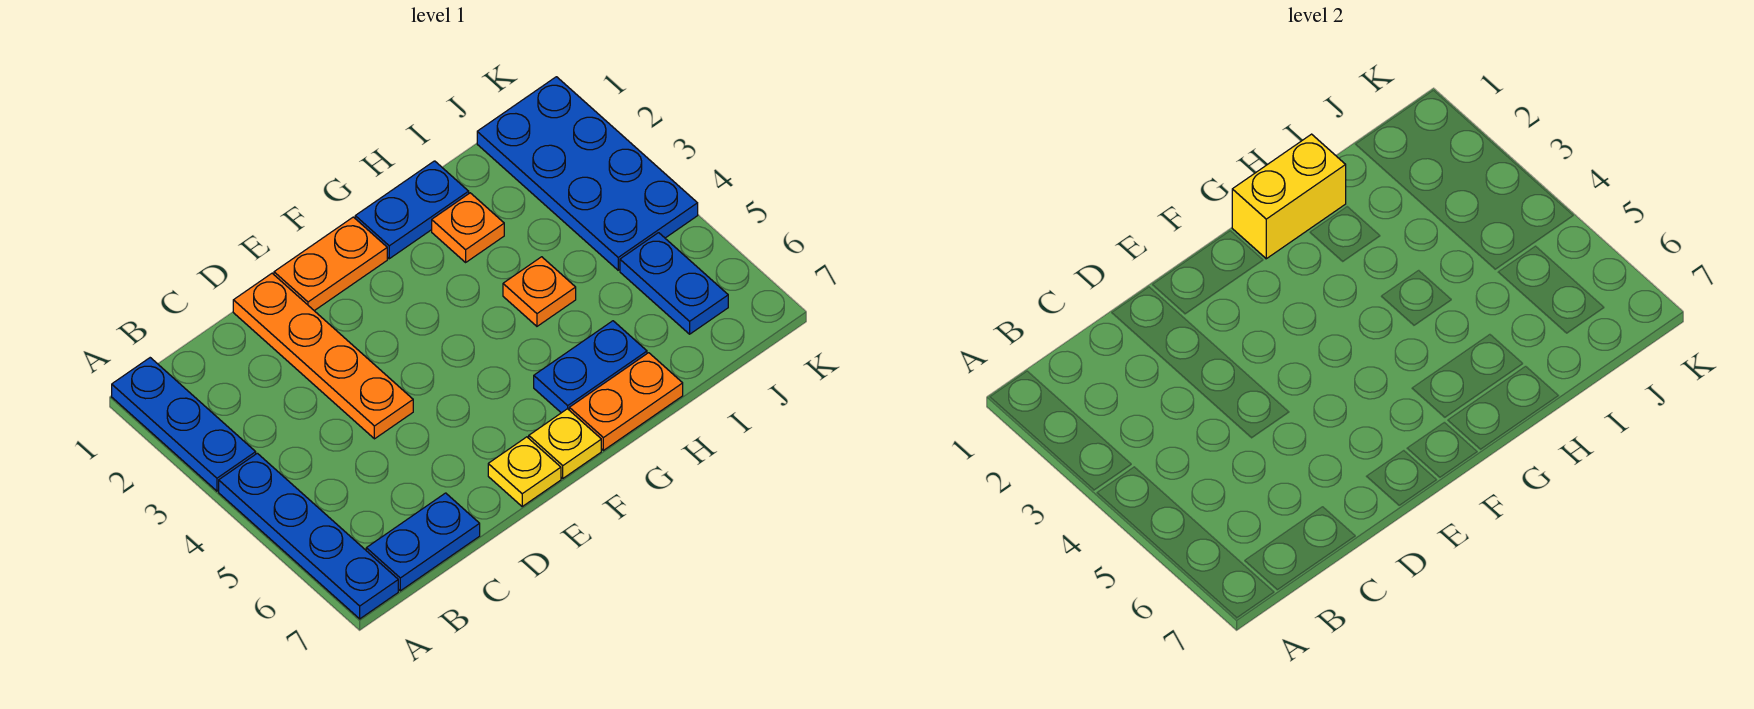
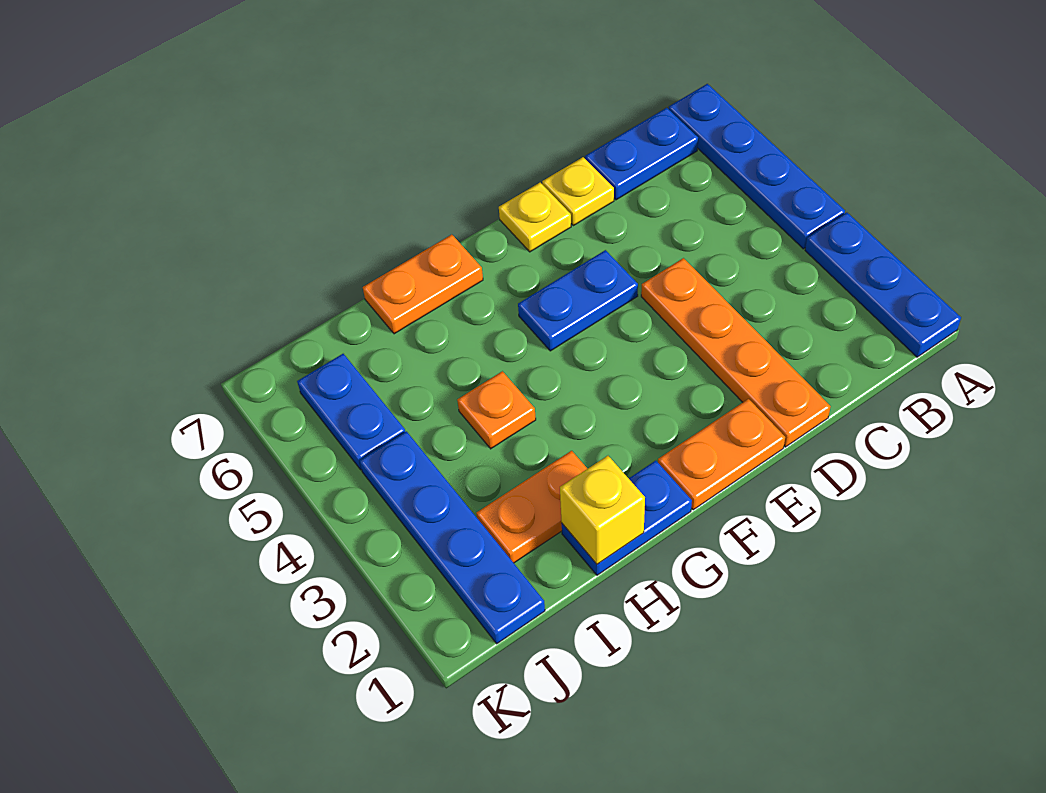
yellow plate F7 level 1 -> yellow plate D7 level 1
yellow brick G1:H1 level 2 -> yellow brick H1 level 2
blue plate G6:H6 level 1 -> blue plate E5:F5 level 1
orange plate H2 level 1 -> orange plate H2:I2 level 1
blue plate J1:K4 level 1 -> blue plate J1:J4 level 1

